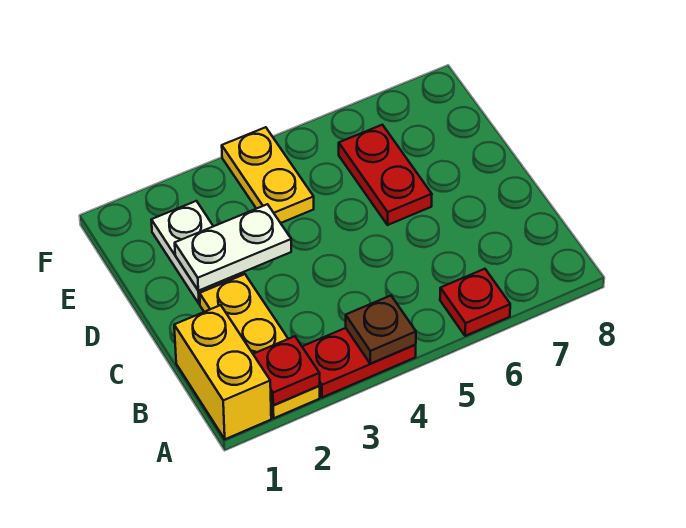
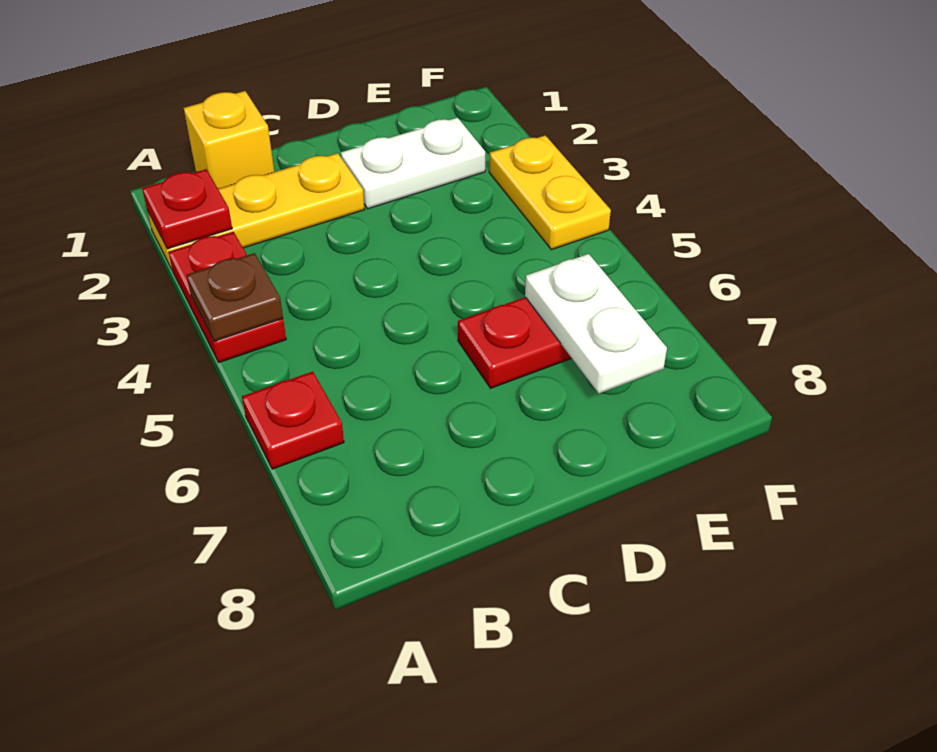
yellow brick A1:B1 level 1 -> yellow brick B1 level 1
white plate D2:D3 level 2 -> white plate E6:E7 level 2
yellow plate E4:F4 level 1 -> yellow plate F3:F4 level 1

